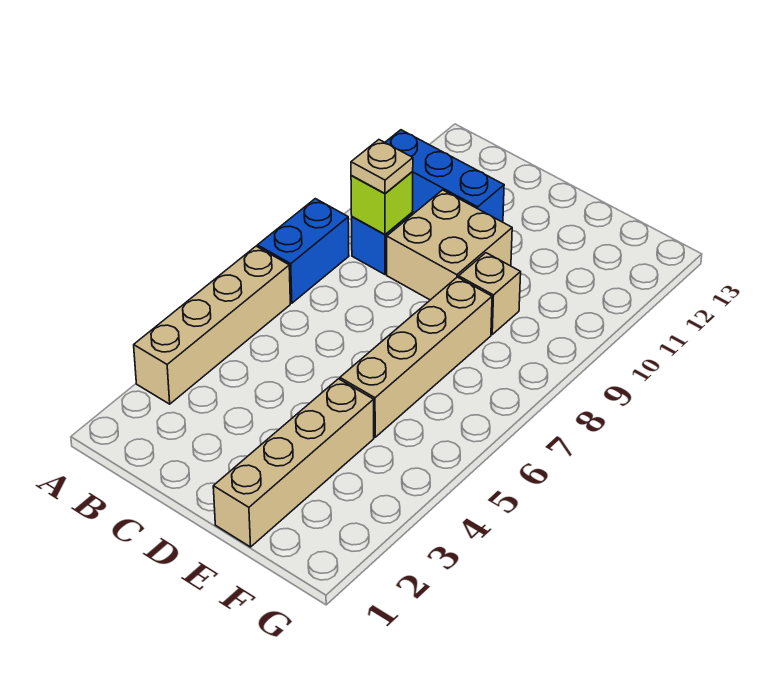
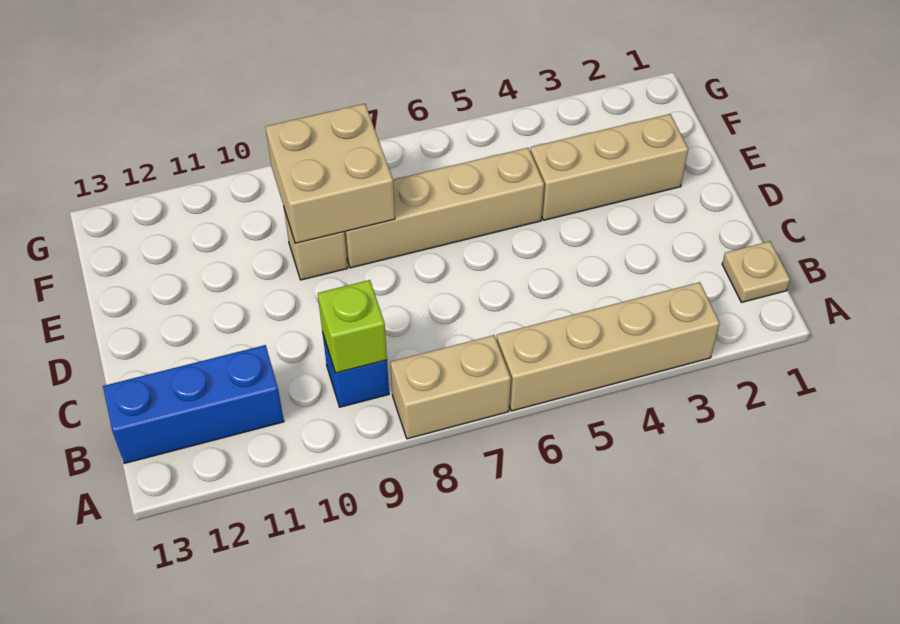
blue brick A7:A8 level 1 -> tan brick A7:A8 level 1
blue brick A11:C11 level 1 -> blue brick B11:B13 level 1
tan plate B9 level 3 -> tan plate B1 level 1
tan brick C9:D10 level 1 -> tan brick E8:F9 level 2
tan brick E1:E4 level 1 -> tan brick E2:E4 level 1

